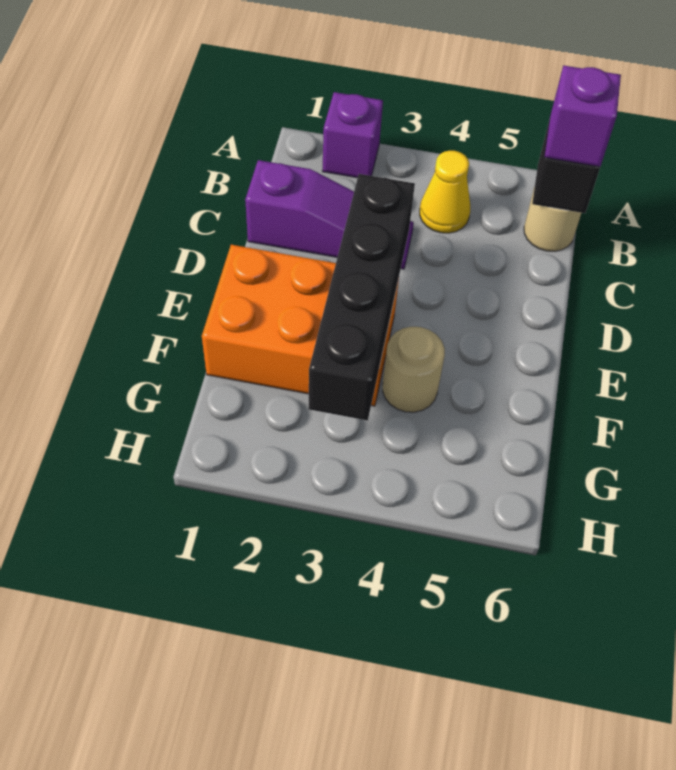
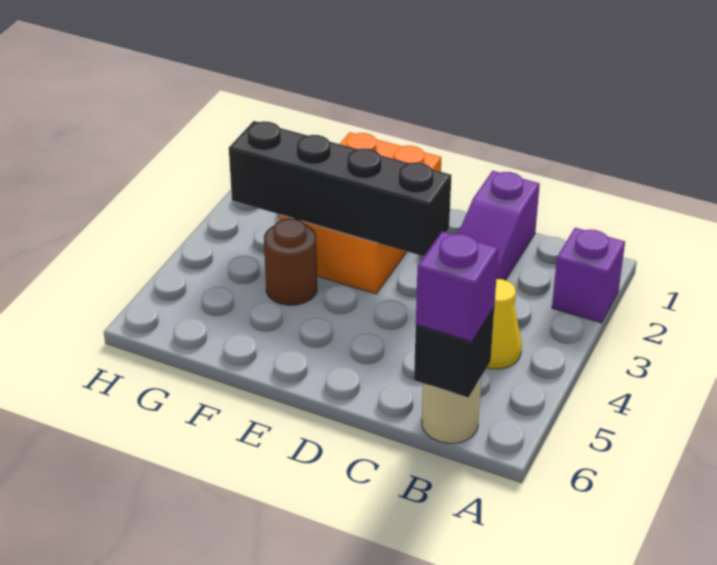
tan round brick F4 level 1 -> brown round brick F4 level 1

